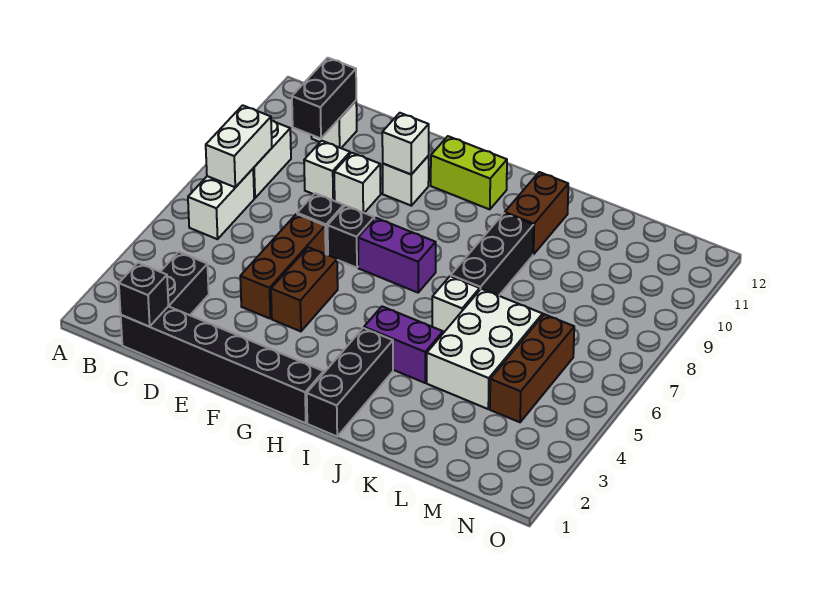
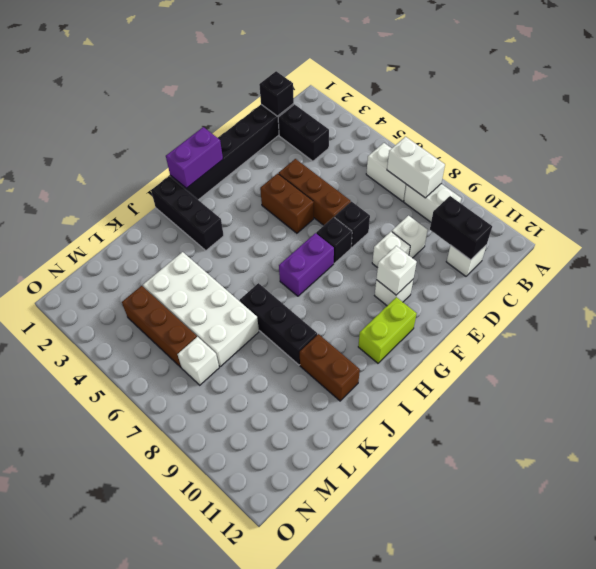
purple brick I4:J4 level 1 -> purple brick G1:H1 level 2
white brick J6 level 1 -> white brick M7 level 1
white brick K4:L6 level 1 -> white brick K4:L7 level 1

